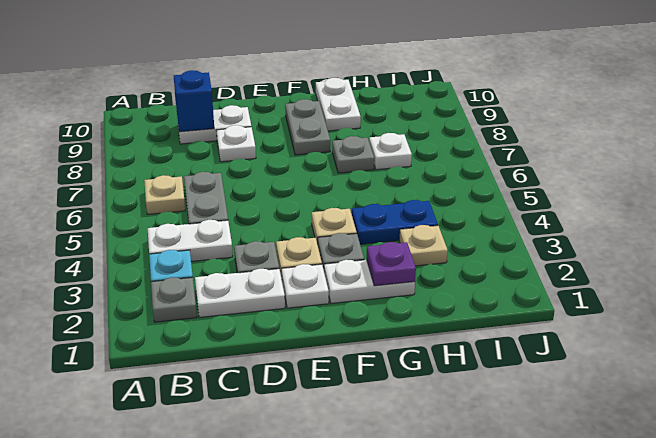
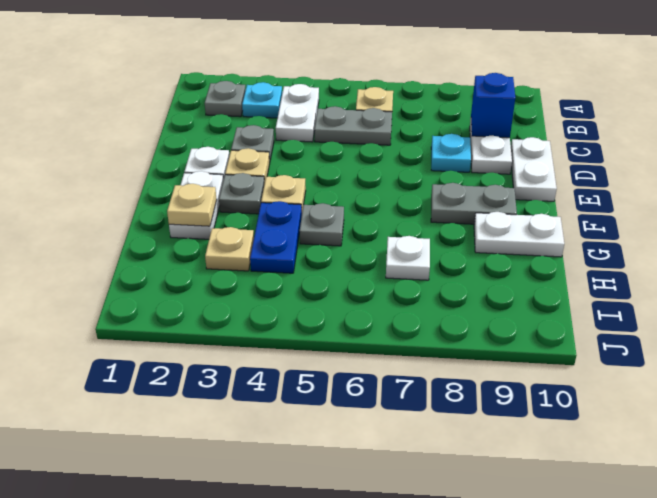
white plate C2:D2 level 1 -> white plate D10:E10 level 1
white plate D8 level 1 -> cyan plate D8 level 1
purple plate G2 level 2 -> tan plate G2 level 2
grey plate G7 level 1 -> grey plate G5 level 1

